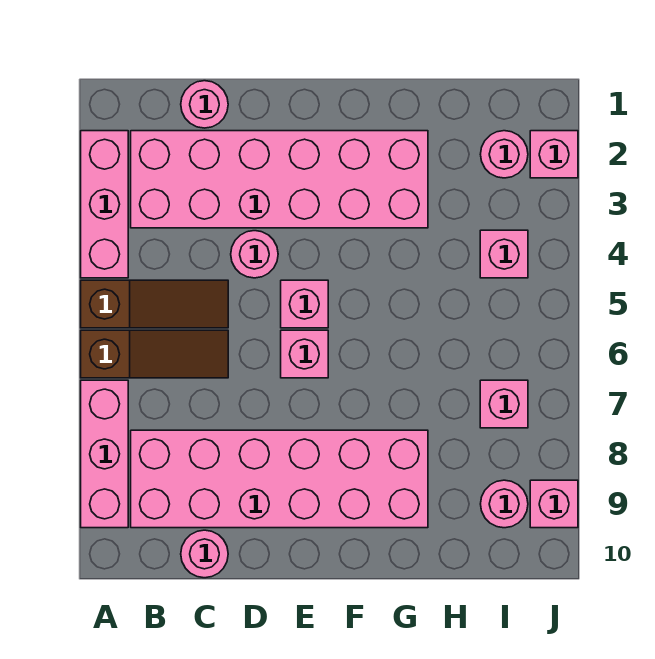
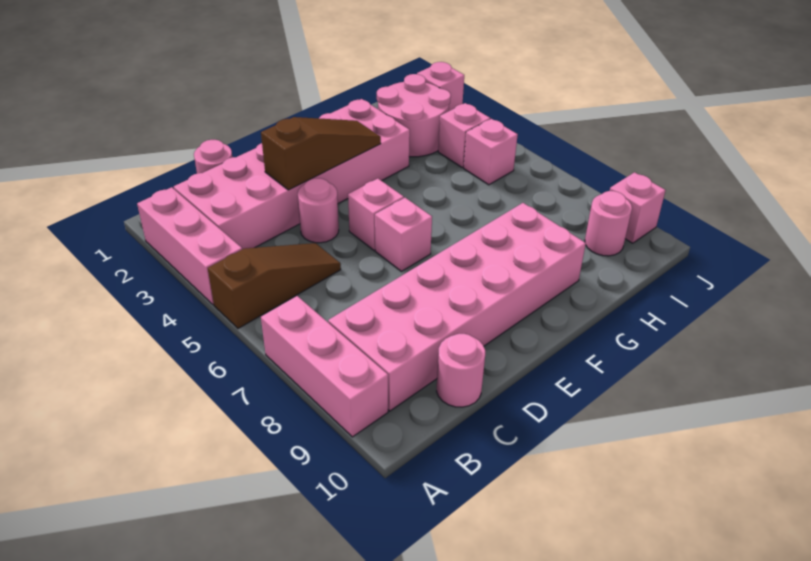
brown slope A6:C6 level 1 top A -> brown slope D3:F3 level 2 top D
pink round brick I2 level 1 -> pink round brick H2:I3 level 1
pink brick I7 level 1 -> pink brick I5 level 1

